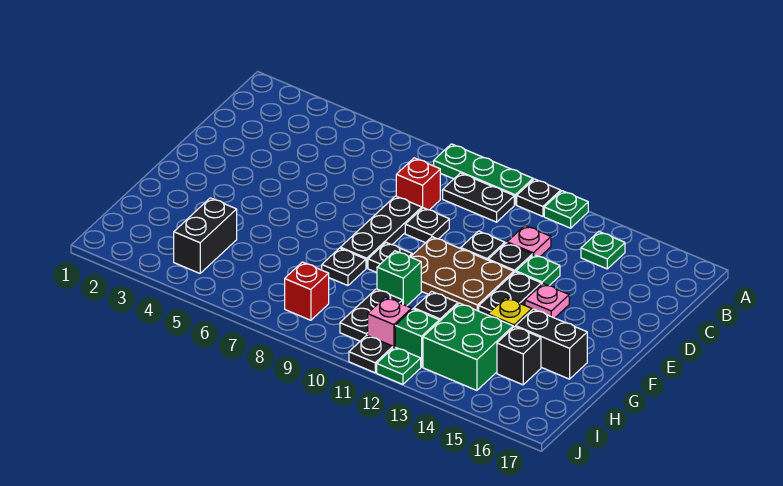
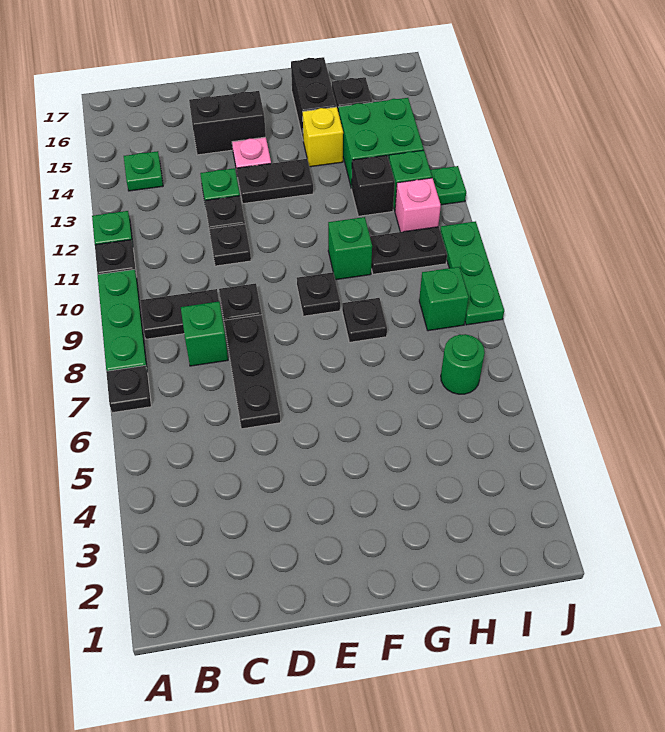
black plate B9:B10 level 1 -> black plate B9:C9 level 1
red brick C8 level 1 -> green brick C8 level 1
pink plate C12 level 1 -> none
black plate D8:F8 level 1 -> black plate D6:D8 level 1
brown plate E10:F12 level 1 -> none
black brick H4:I4 level 1 -> black brick D15:E15 level 1
none -> green round brick I6 level 1
red brick I8 level 1 -> green brick I8 level 1
none -> green plate J8:J10 level 1
black plate J11 level 1 -> black plate A7 level 1

